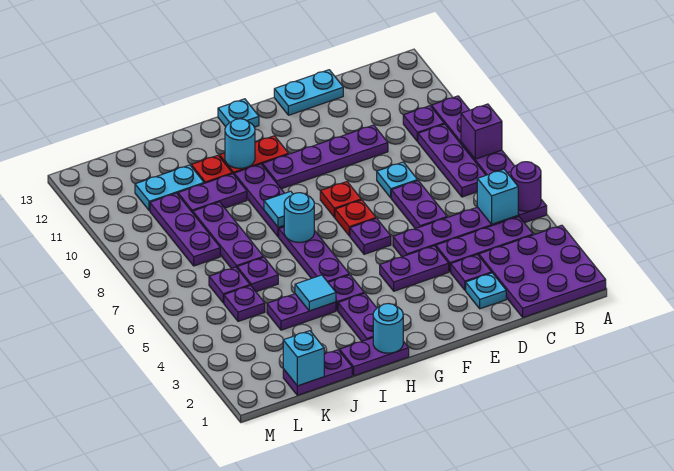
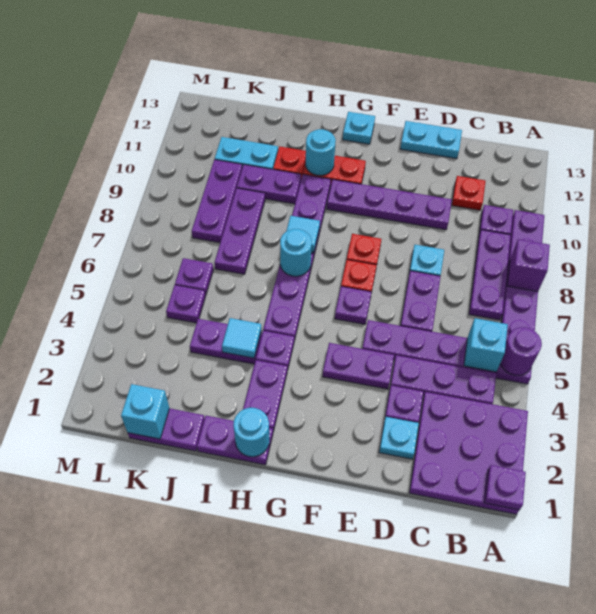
none -> red plate C11 level 1
purple plate J6 level 1 -> purple plate A1 level 2

